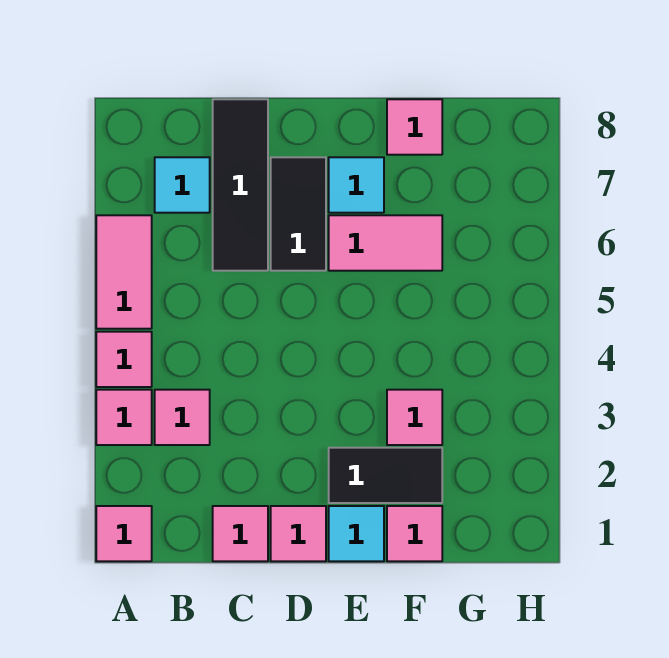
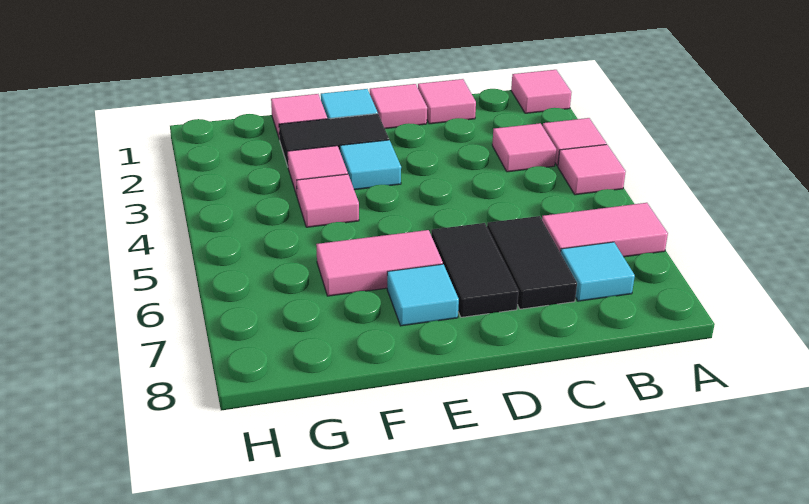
pink tile A5:A6 level 1 -> pink tile A6:B6 level 1
black tile C6:C8 level 1 -> black tile C6:C7 level 1
none -> cyan tile E3 level 1
pink tile F8 level 1 -> pink tile F4 level 1

